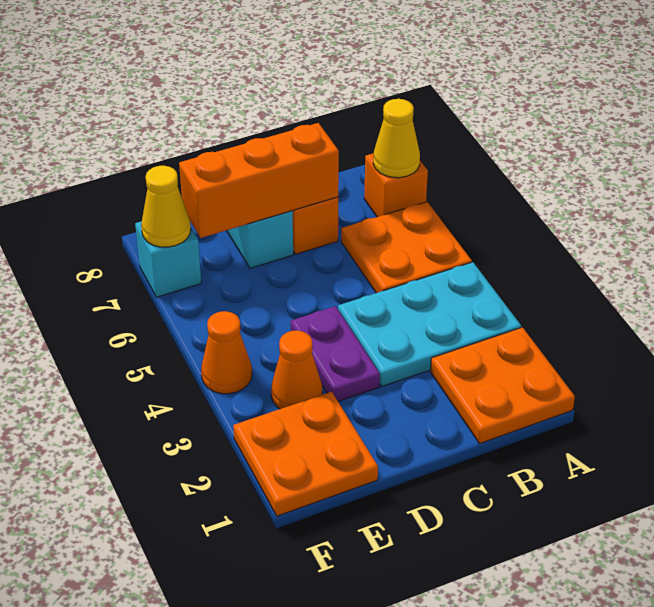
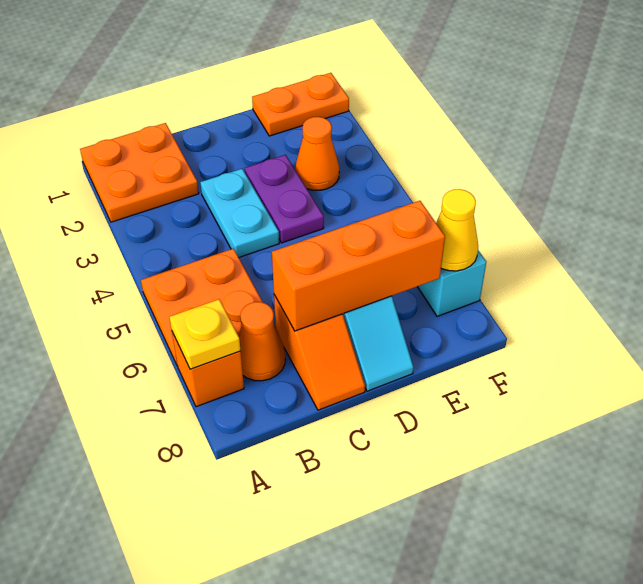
cyan plate A3:C4 level 1 -> cyan plate C3:C4 level 1
yellow cone A7 level 2 -> yellow plate A7 level 2
orange plate E1:F2 level 1 -> orange plate E1:F1 level 1
orange cone F4 level 1 -> orange cone B7 level 1

